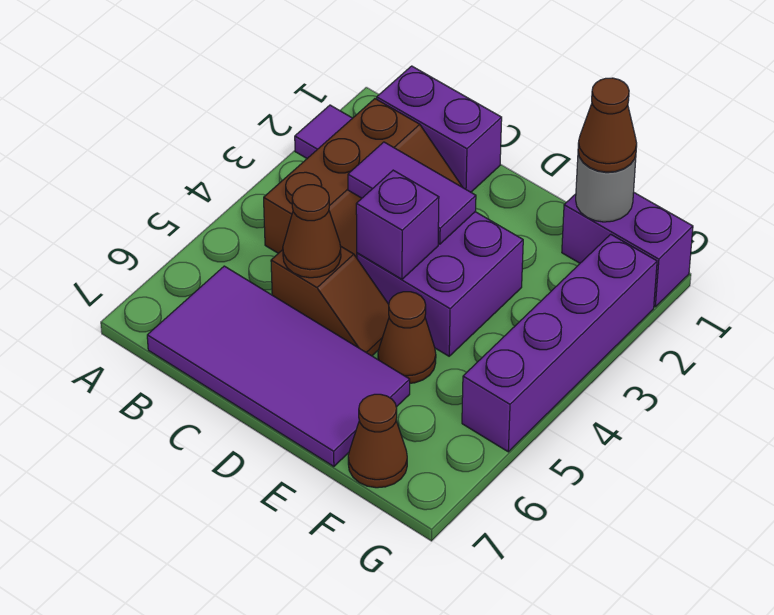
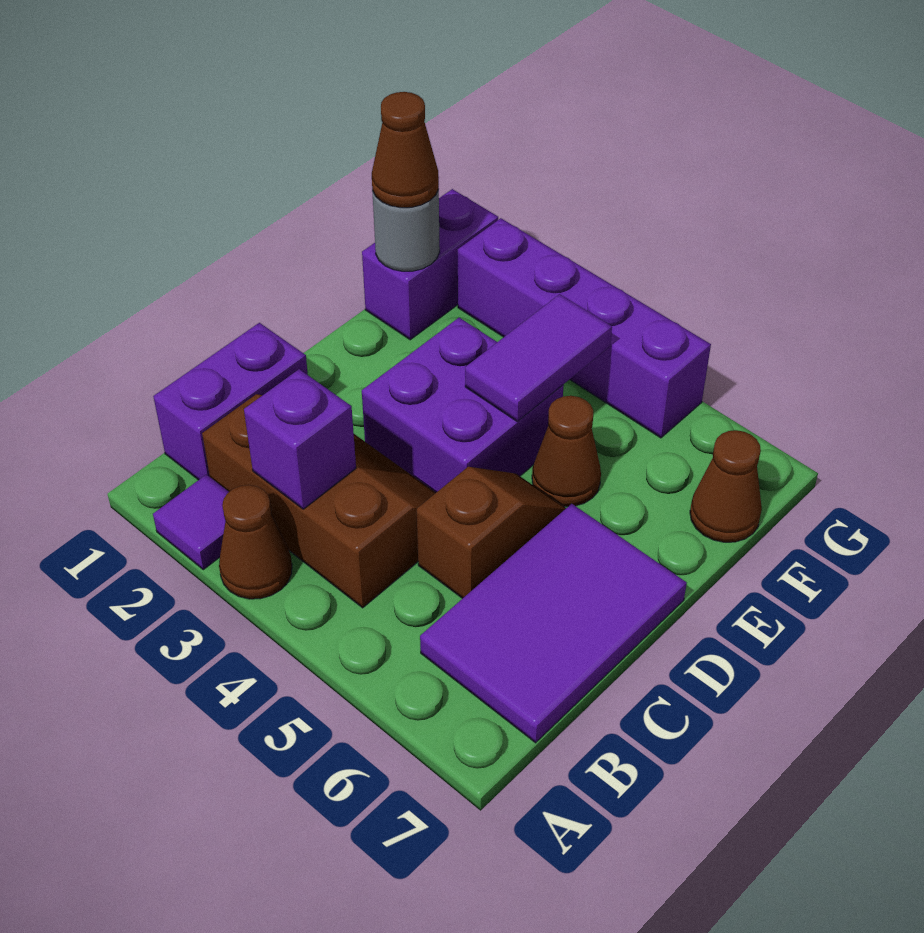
purple tile B6:E7 level 1 -> purple tile B6:D7 level 1
purple tile C3:D3 level 2 -> purple tile E4:F4 level 2
brown cone C5 level 2 -> brown cone A3 level 1
purple brick D4 level 2 -> purple brick B3 level 2

